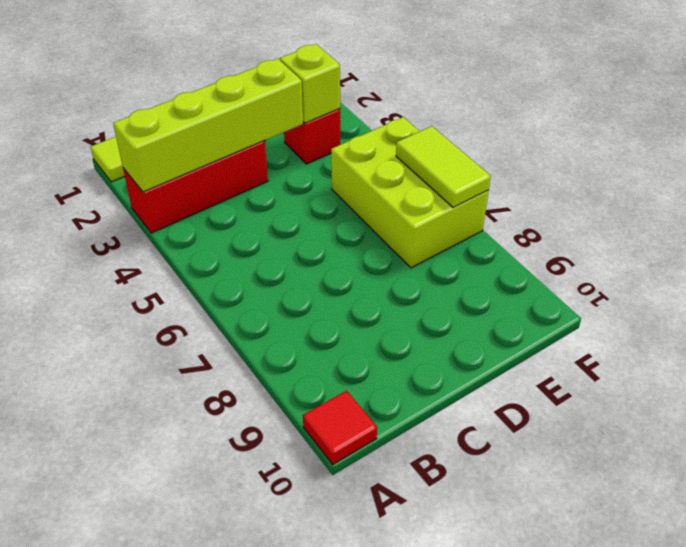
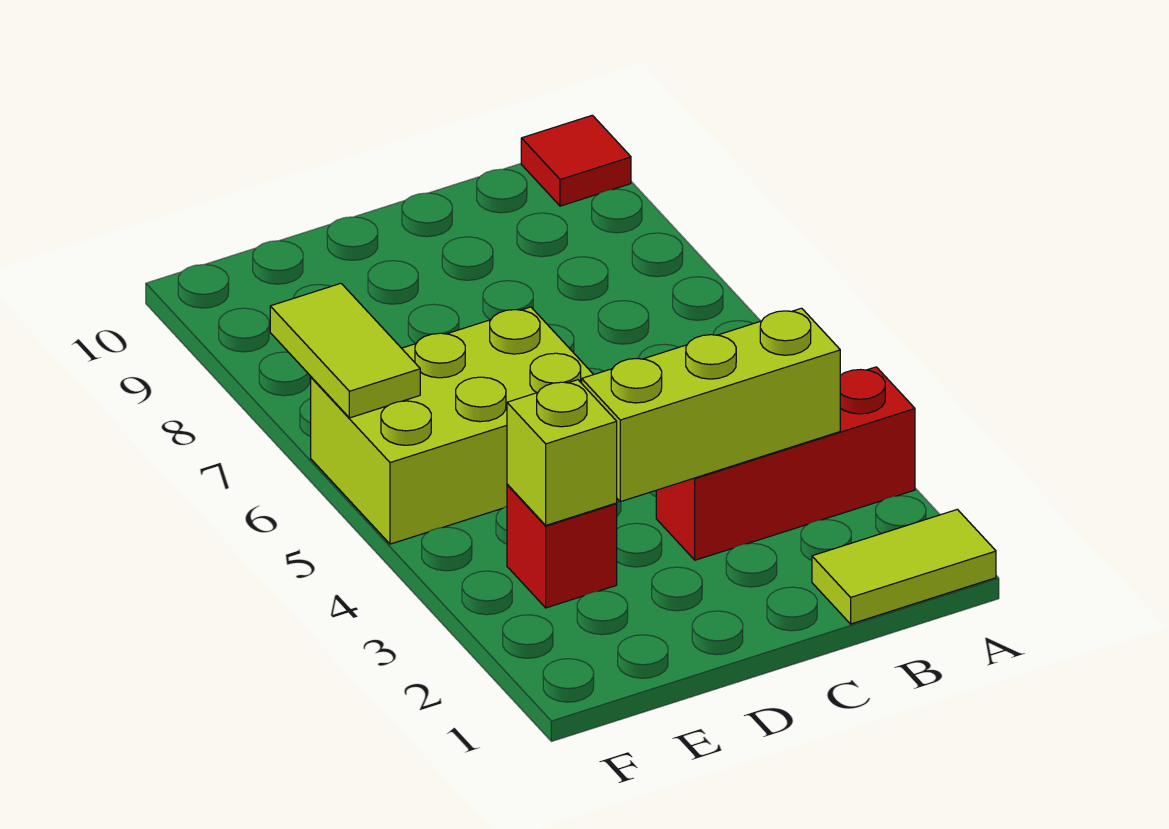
lime brick A3:D3 level 2 -> lime brick B3:D3 level 2
lime brick E5:F7 level 1 -> lime brick D5:F6 level 1

